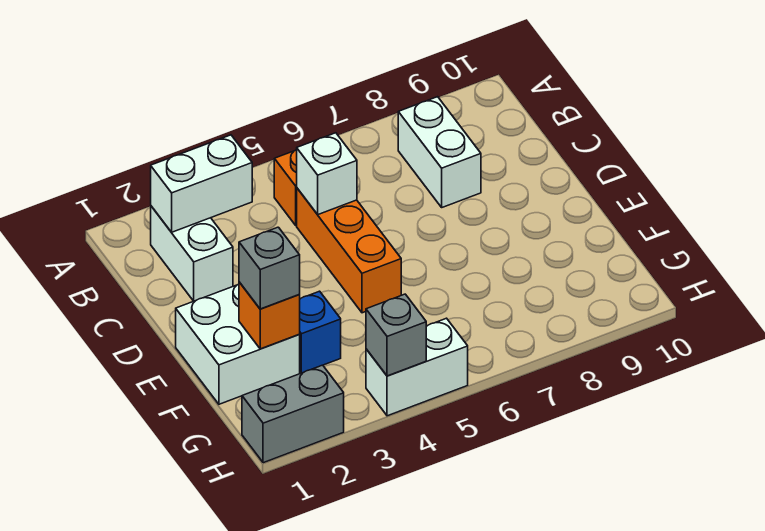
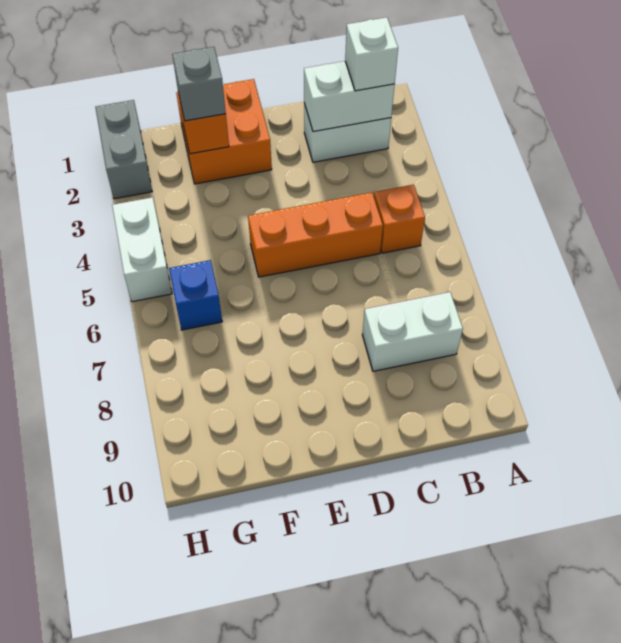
white brick B2:B3 level 2 -> white brick B2:C2 level 2
white brick C5 level 2 -> white brick B2 level 3
white brick E1:F2 level 1 -> orange brick E1:F2 level 1
blue brick F3 level 1 -> blue brick G6 level 1
grey brick H4 level 2 -> none

